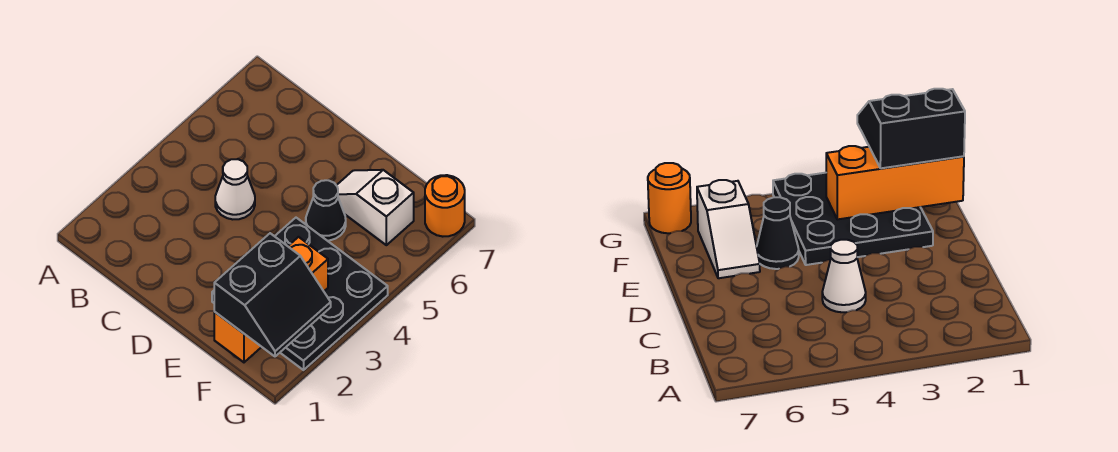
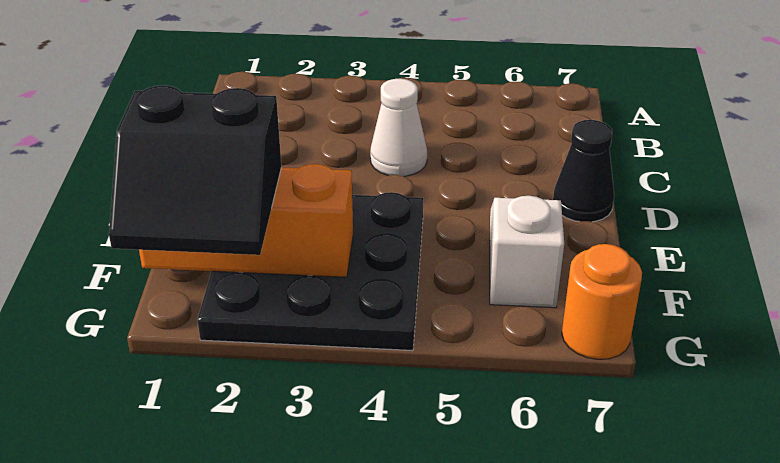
black cone E5 level 1 -> black cone D7 level 1

